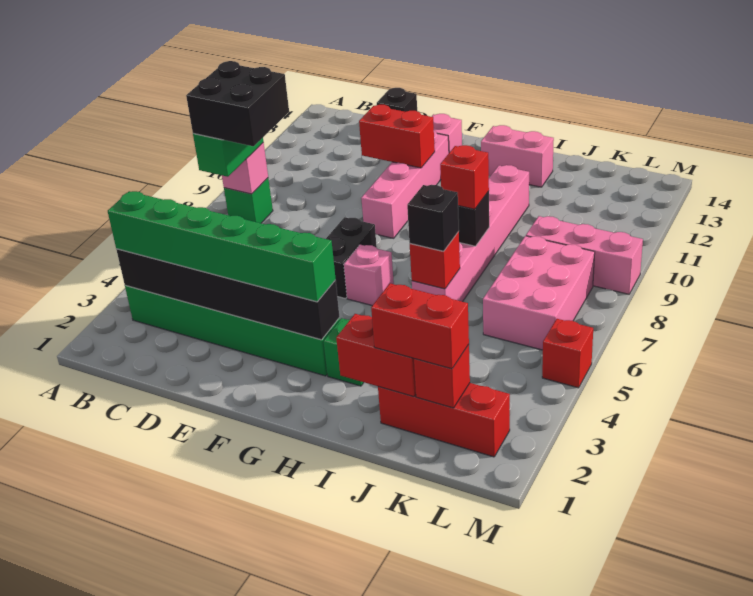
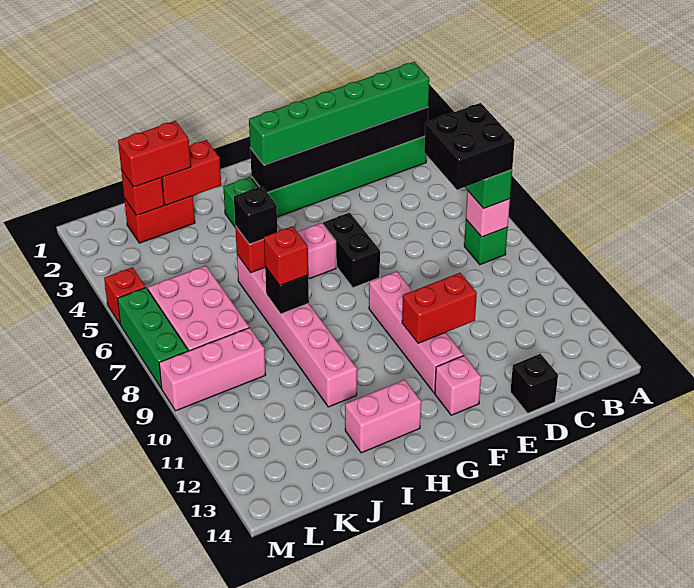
red brick J2:L2 level 1 -> red brick J2:K2 level 1
none -> green brick M6:M8 level 1

